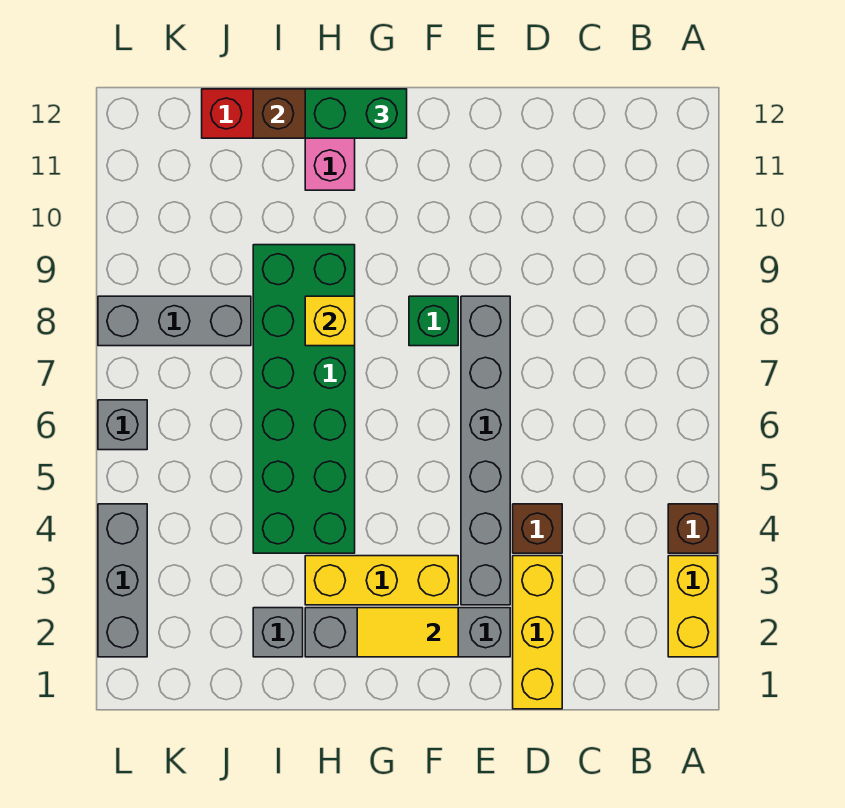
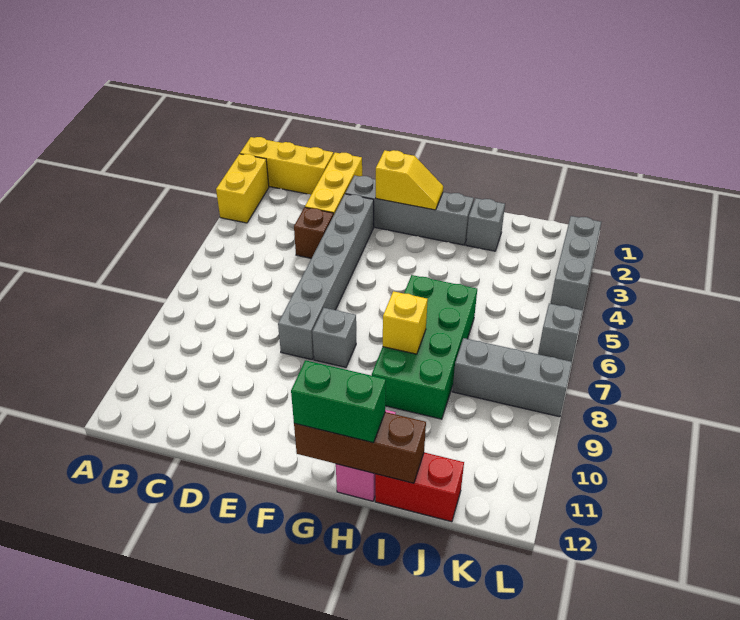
brown brick A4 level 1 -> none
yellow tile F2:G2 level 2 -> yellow slope F2:G2 level 2 top F
yellow brick F3:H3 level 1 -> yellow brick A1:C1 level 1
green brick F8 level 1 -> grey brick F8 level 1
green brick H4:I9 level 1 -> green brick H6:I9 level 1

